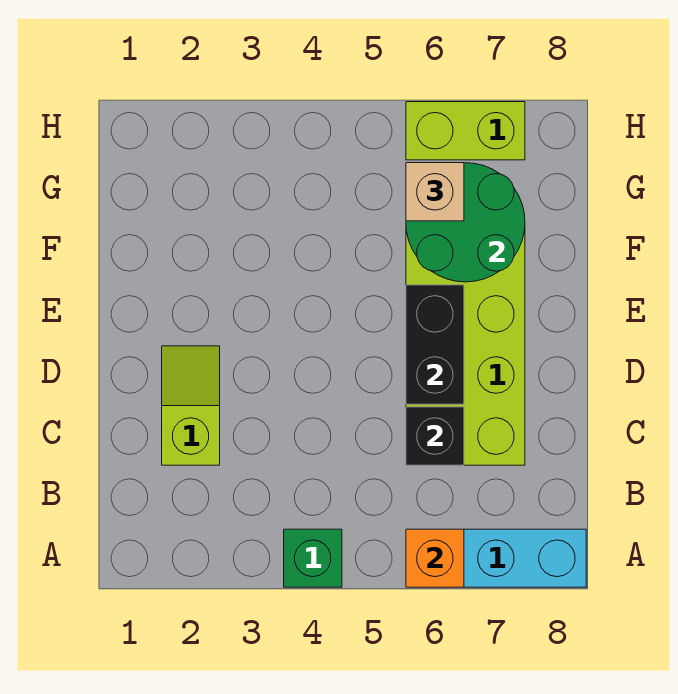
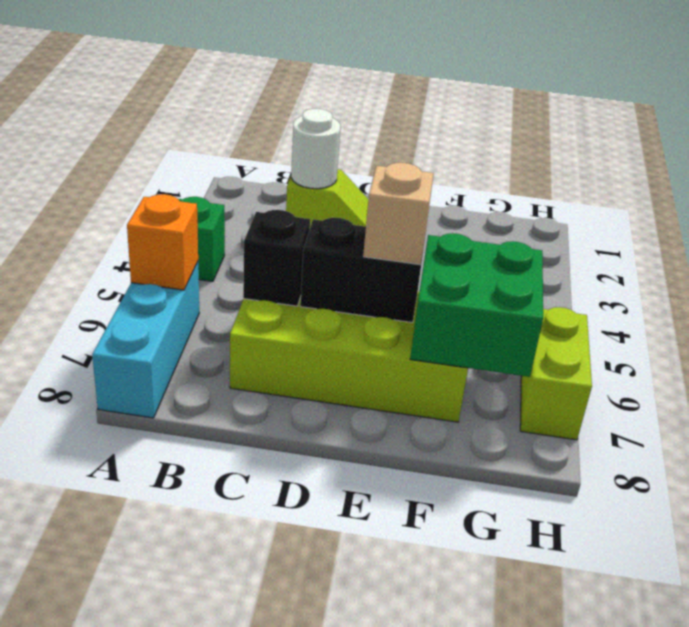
none -> white round brick C2 level 2
green round brick F6:G7 level 2 -> green brick F6:G7 level 2
tan brick G6 level 3 -> tan brick E6 level 3

